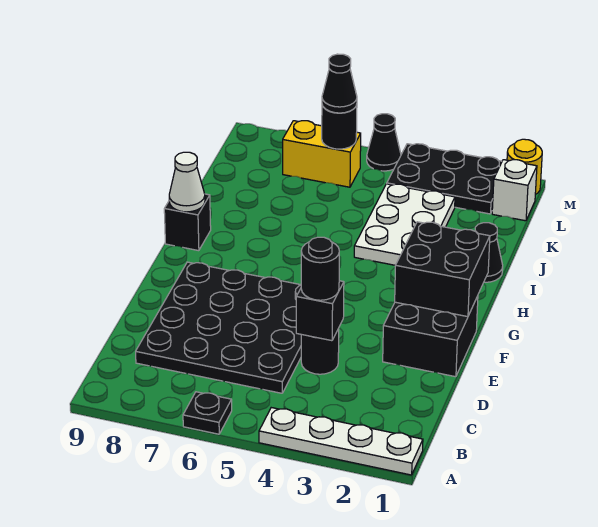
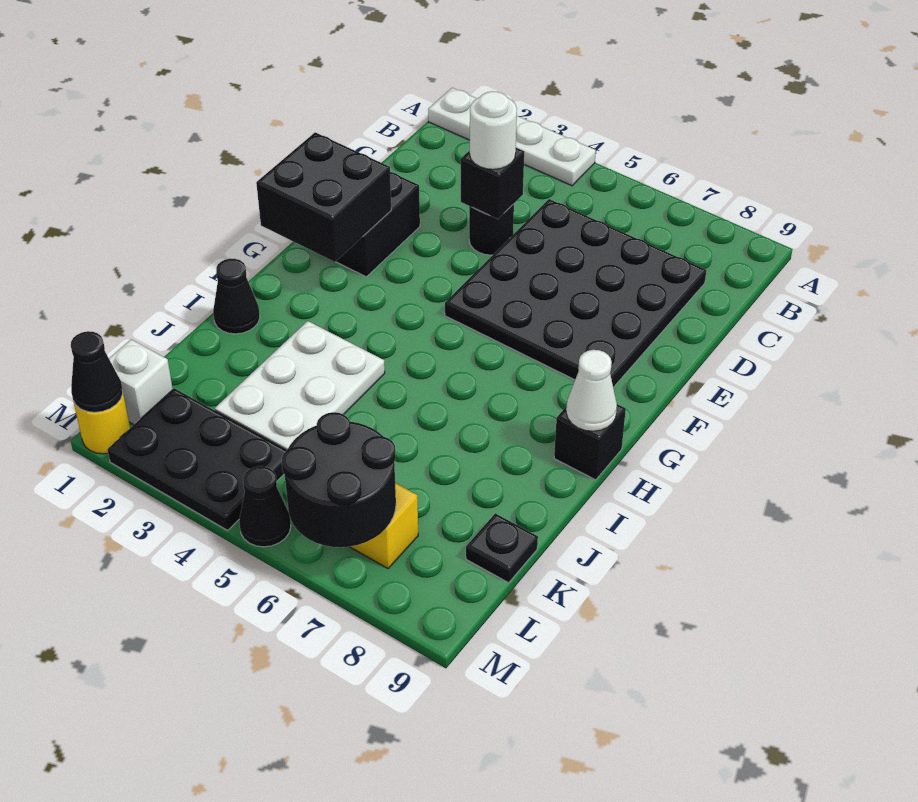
black plate A6 level 1 -> black plate K9 level 1
black round brick D4 level 3 -> white round brick D4 level 3
black round brick L6 level 2 -> black round brick L6:M7 level 2
black cone L6 level 3 -> black cone M1 level 2

